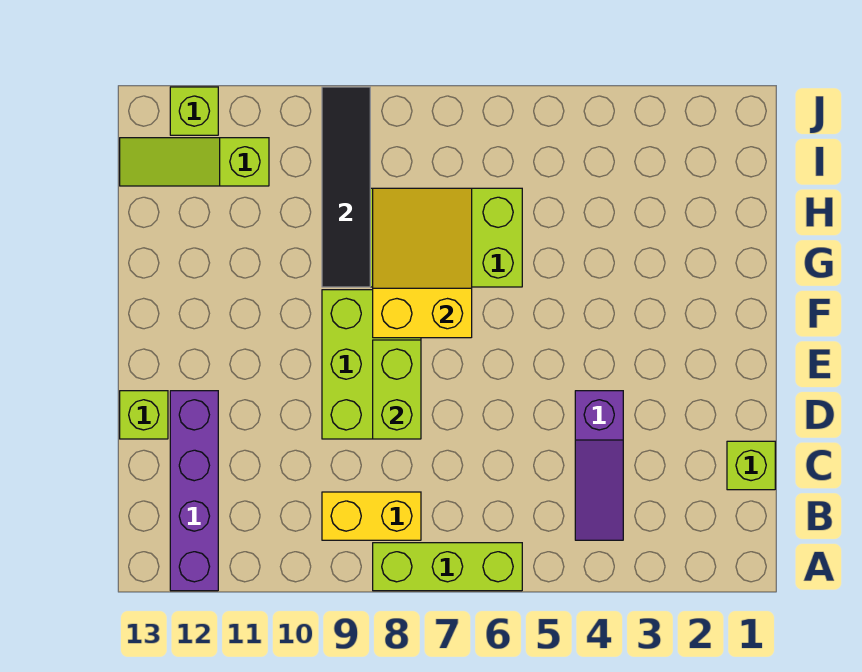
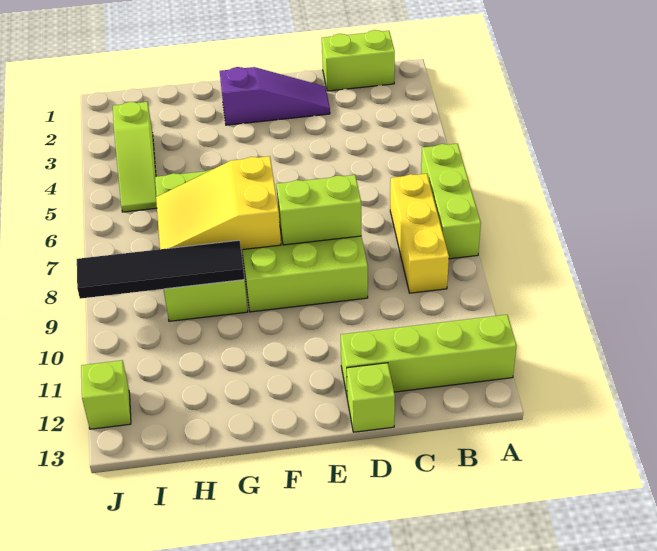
purple brick A12:D12 level 1 -> lime brick A12:D12 level 1
purple slope B4:D4 level 1 top D -> purple slope D2:F2 level 1 top F
yellow brick B8:B9 level 1 -> yellow brick B7:B9 level 1
lime brick C1 level 1 -> lime brick B1:C1 level 1
lime slope I11:I13 level 1 top 11 -> lime slope I3:I5 level 1 top 3

